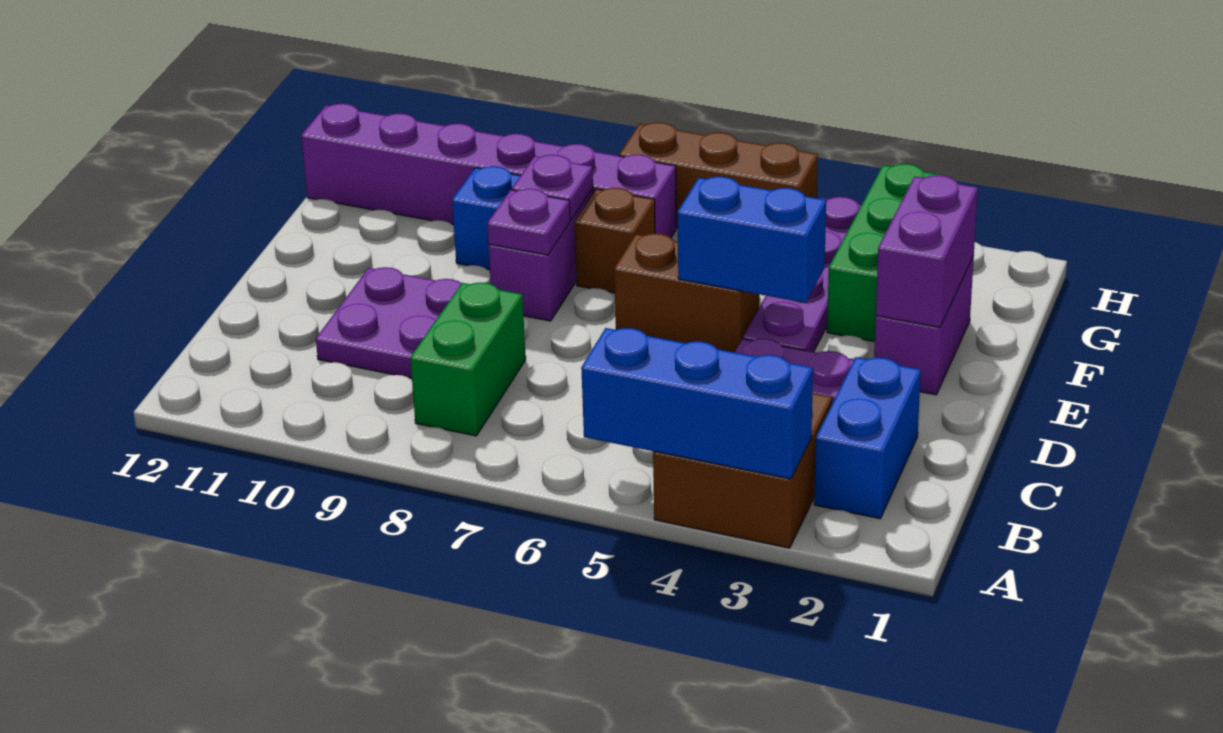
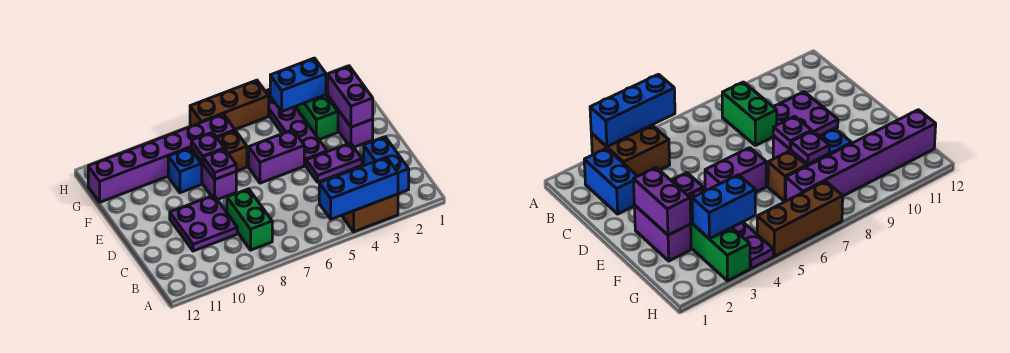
blue brick E4:E5 level 2 -> blue brick G3:G4 level 2
brown brick E5:E6 level 1 -> purple brick E5:E6 level 1

